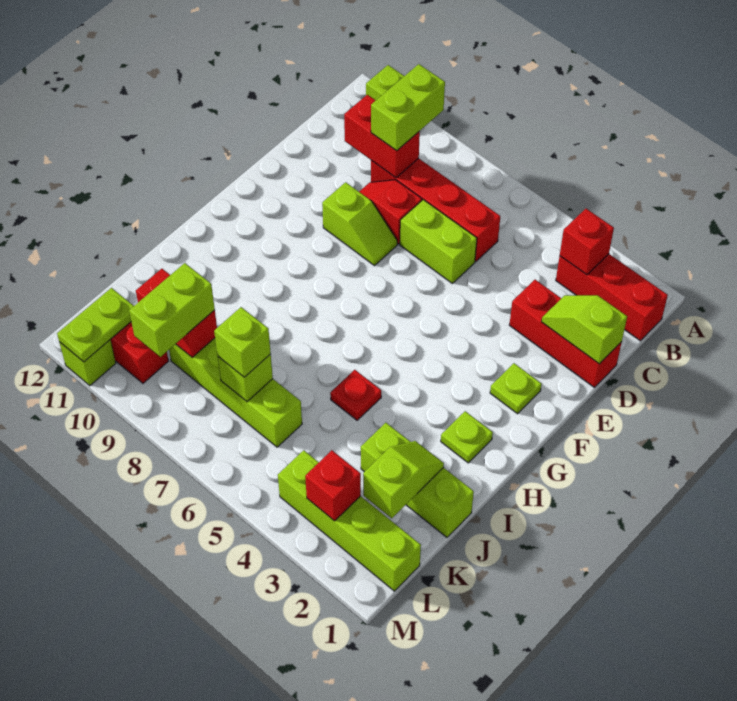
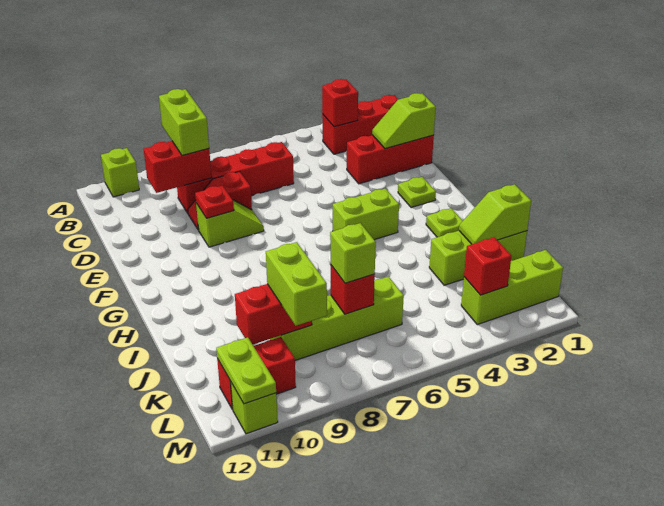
lime brick D6:D7 level 1 -> lime brick G4:G5 level 1
red plate I5 level 1 -> red plate E9 level 2
lime slope J2:K2 level 2 top K -> lime slope J1:J2 level 2 top 1
lime brick K7 level 2 -> red brick K7 level 2
lime brick L1:L4 level 1 -> lime brick L1:L3 level 1

